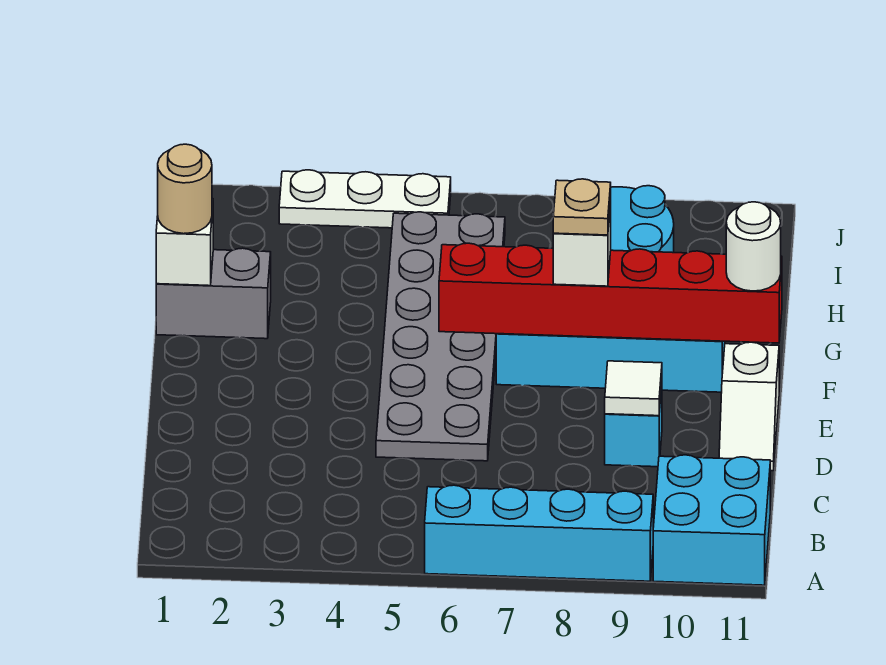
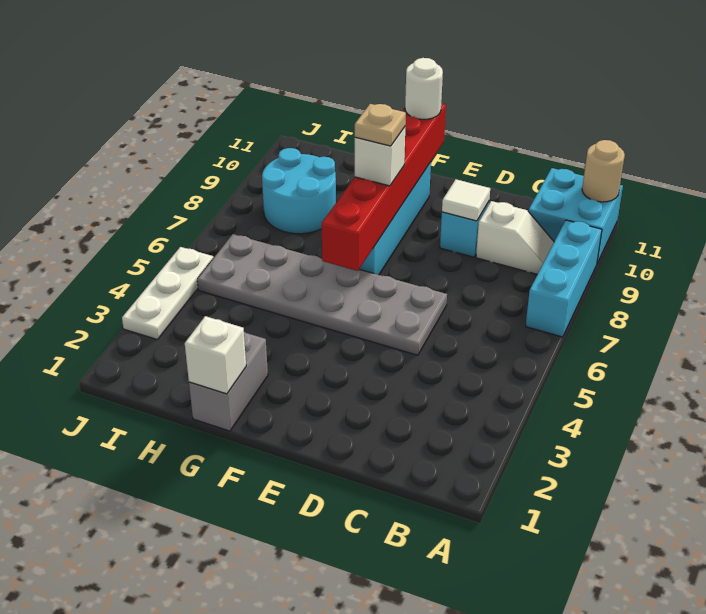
cyan brick A6:A9 level 1 -> cyan brick A7:A9 level 1
white slope D11:E11 level 1 top E -> white slope B9:C9 level 1 top C
tan round brick G1 level 3 -> tan round brick A11 level 2

